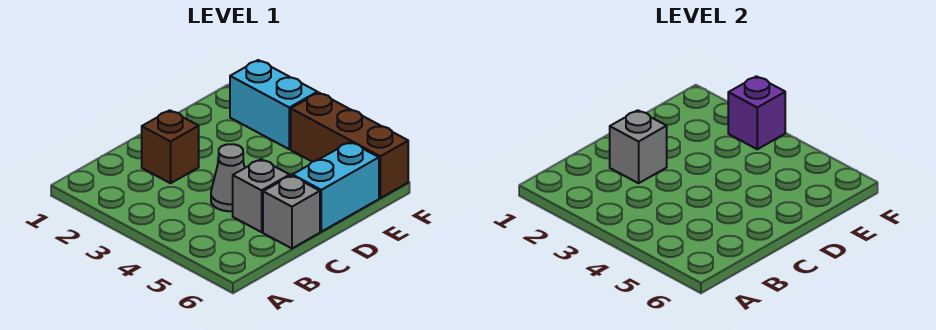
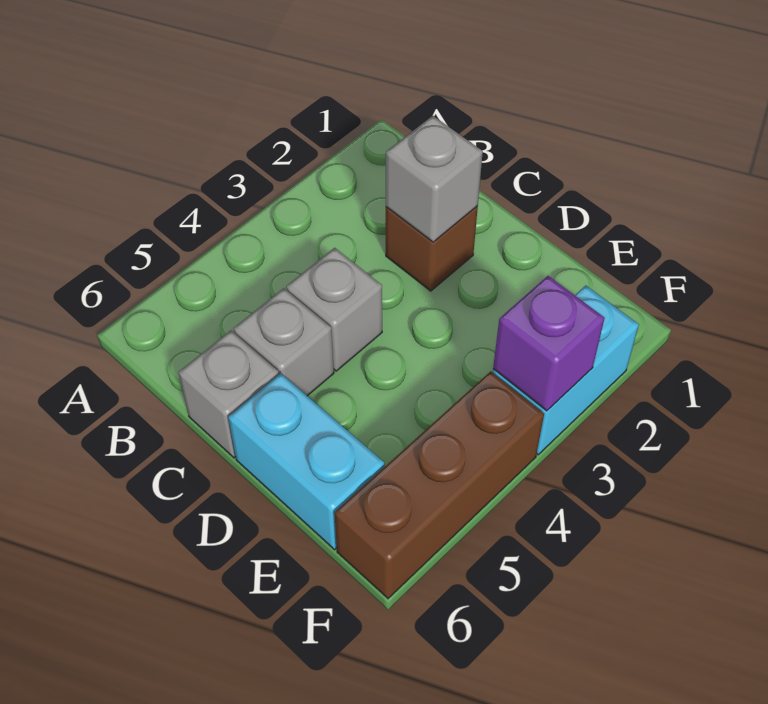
grey cone C4 level 1 -> grey brick C4 level 1

